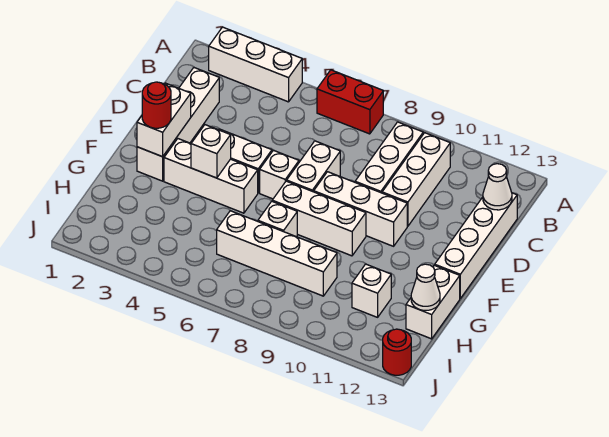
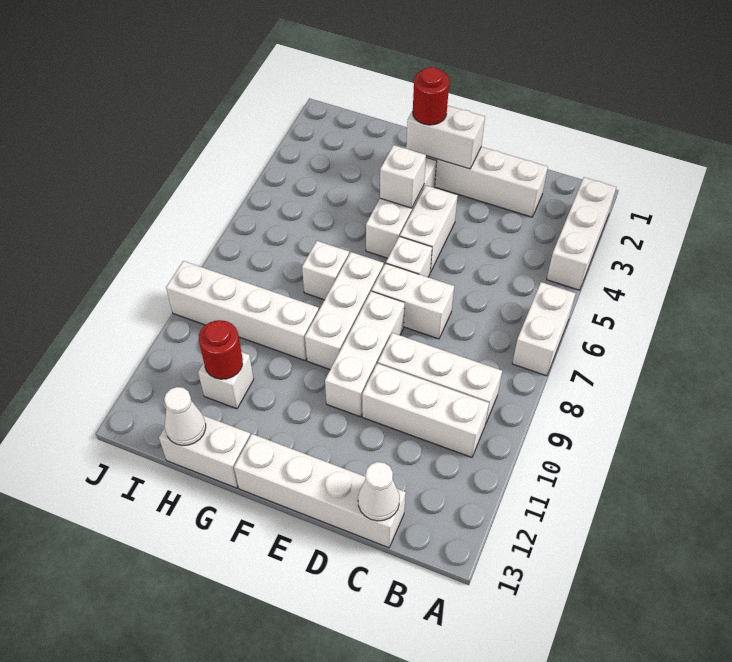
red brick A6:A7 level 1 -> white brick A6:A7 level 1
white brick H6:H9 level 1 -> white brick G9:J9 level 1
red round brick J13 level 1 -> red round brick H11 level 2

